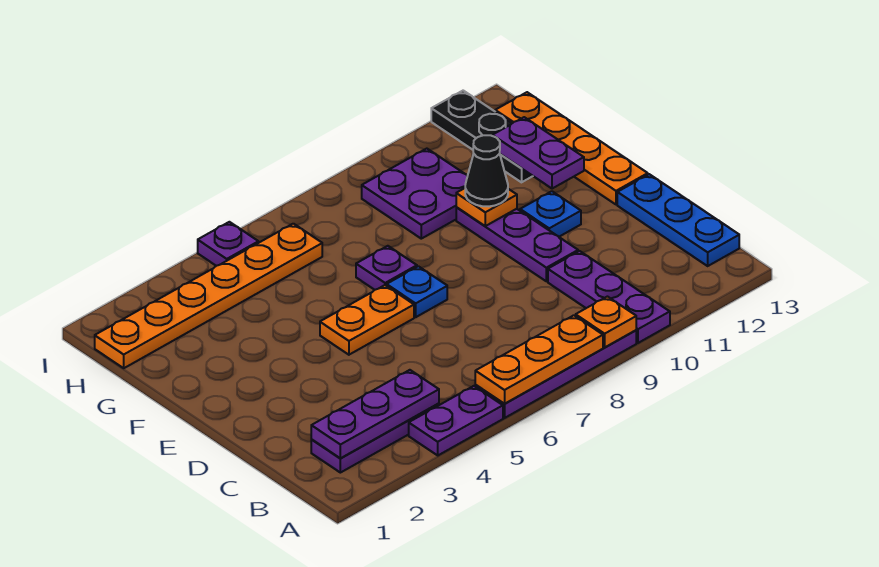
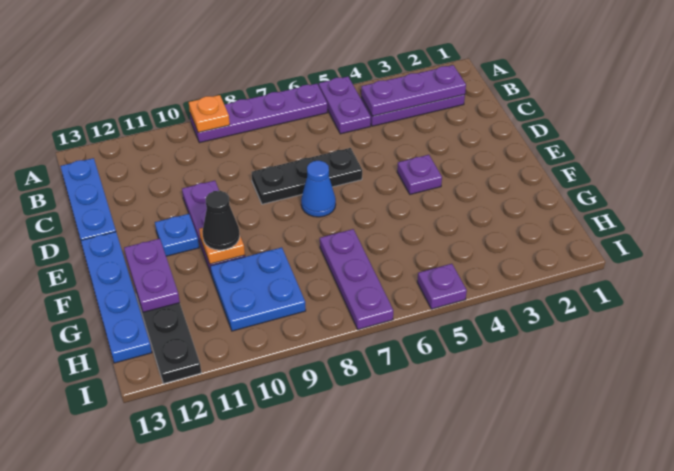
purple plate A4:A5 level 1 -> purple plate A5:B5 level 1
orange plate A6:A8 level 2 -> none
purple plate A10:C10 level 1 -> purple plate G7:I7 level 1
none -> black plate D6:D8 level 1
orange plate E5:E6 level 1 -> none
blue plate E7 level 1 -> blue cone E7 level 1
orange plate E13:H13 level 1 -> blue plate E13:H13 level 1
purple plate F7 level 1 -> purple plate E4 level 1
purple plate G9:H10 level 1 -> blue plate G9:H10 level 1
orange plate H1:H6 level 1 -> none

